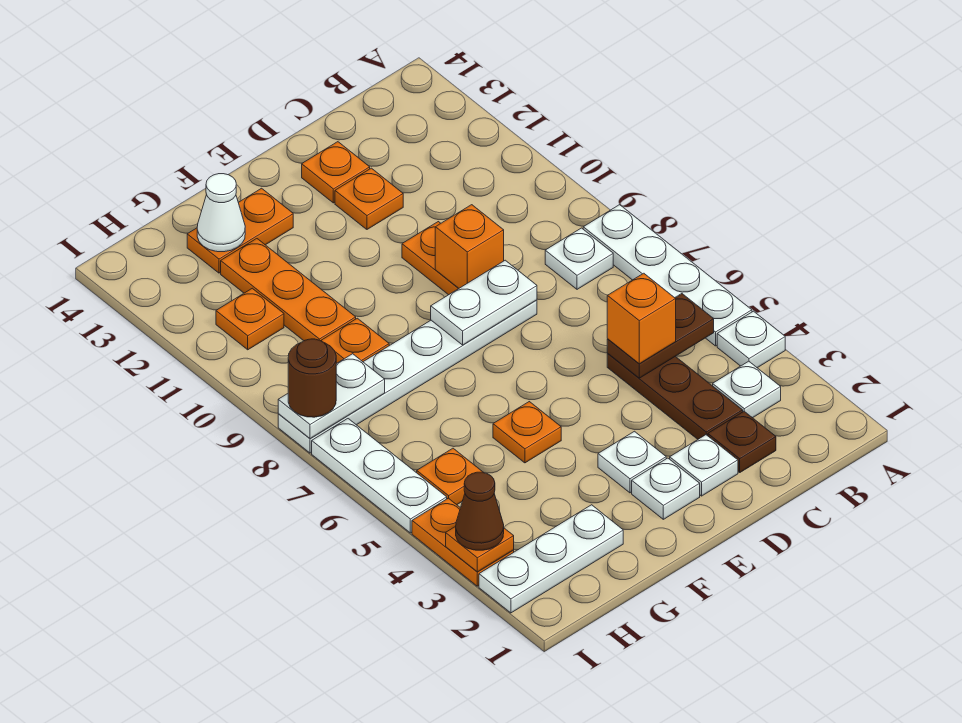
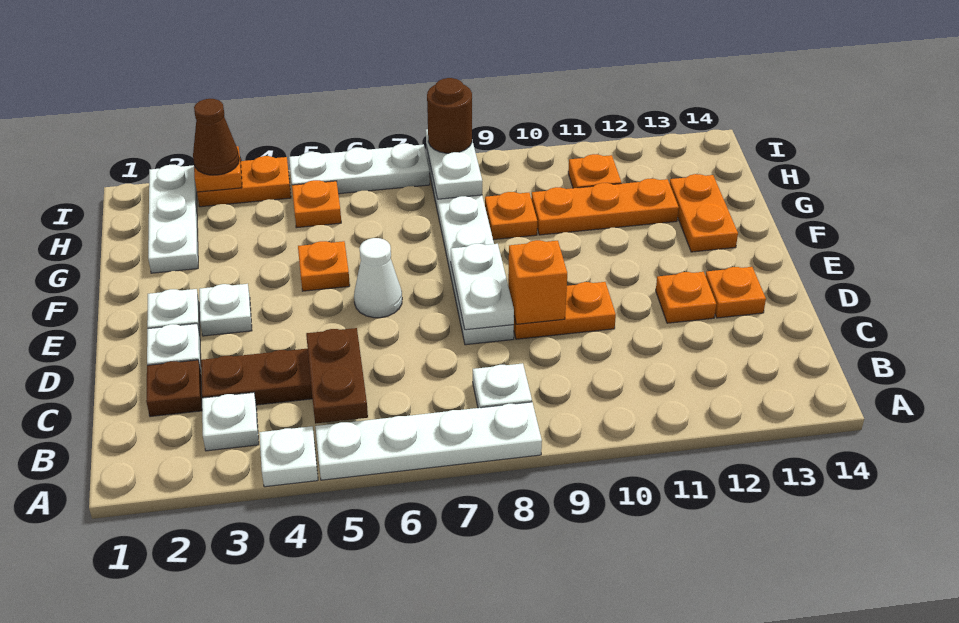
orange brick C5 level 3 -> none
white cone G13 level 2 -> white cone E6 level 1

